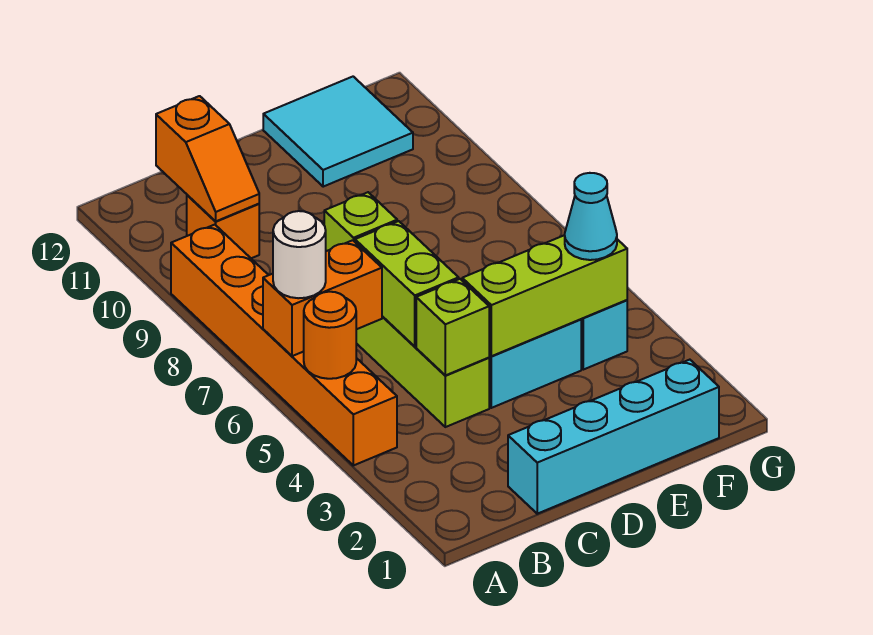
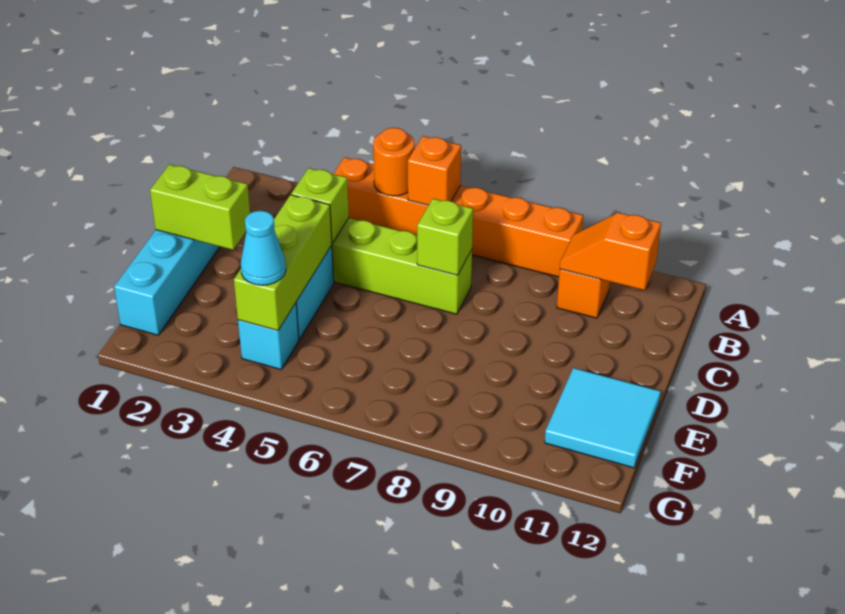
orange brick A6:B6 level 2 -> orange brick A6 level 2
white round brick A6 level 3 -> none
lime brick C5:C6 level 2 -> lime brick D1:D2 level 2

